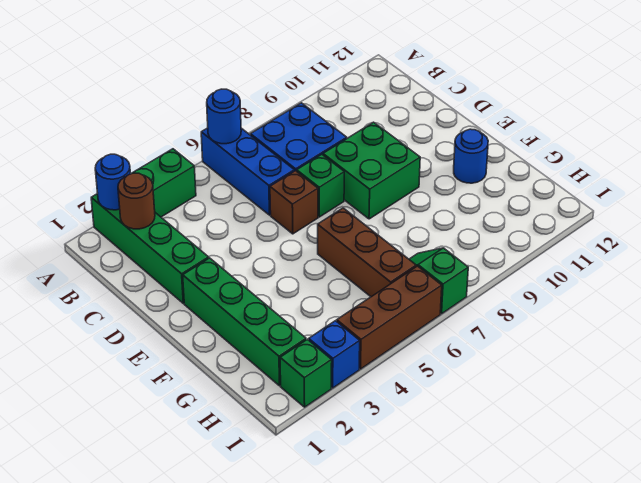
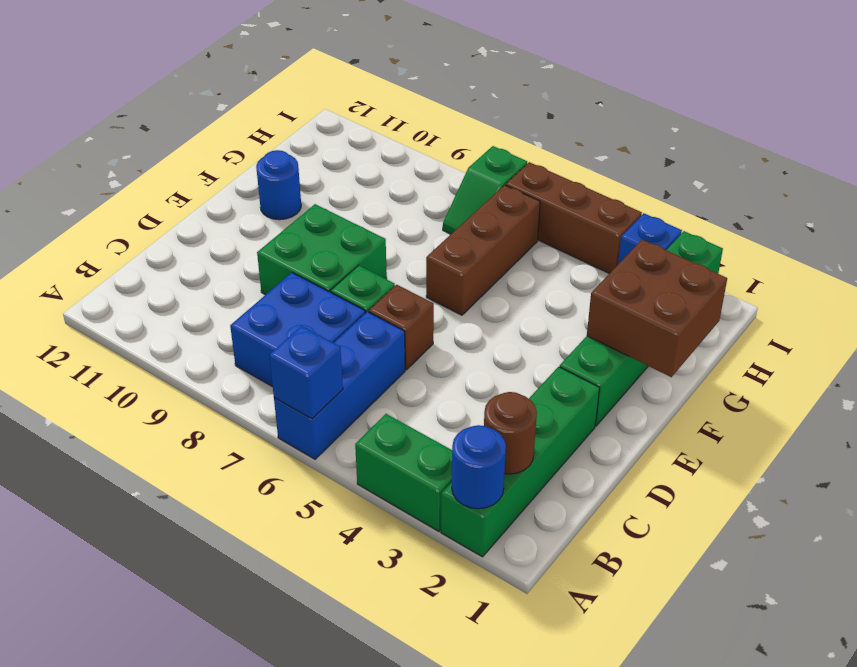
blue round brick A6 level 2 -> blue brick A6 level 2
none -> brown brick F1:G2 level 2

